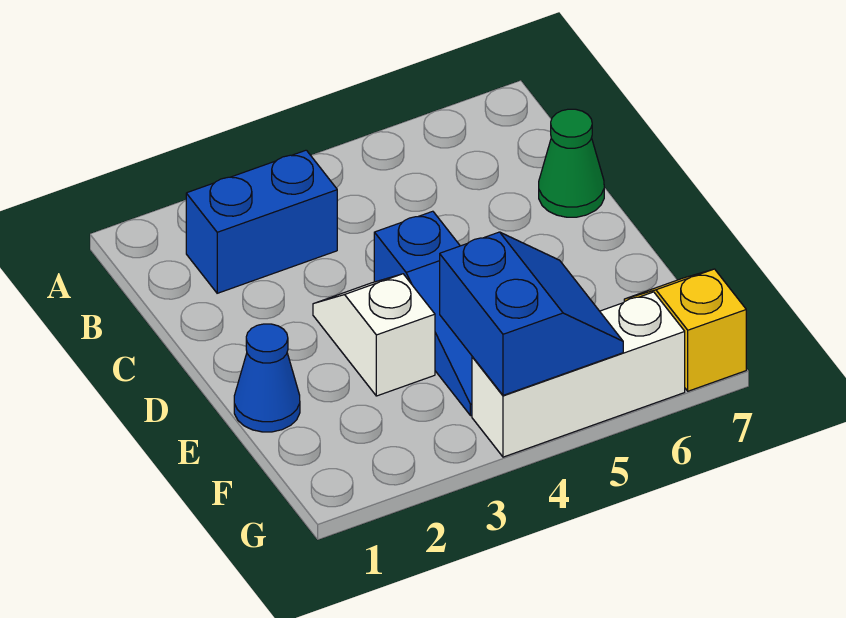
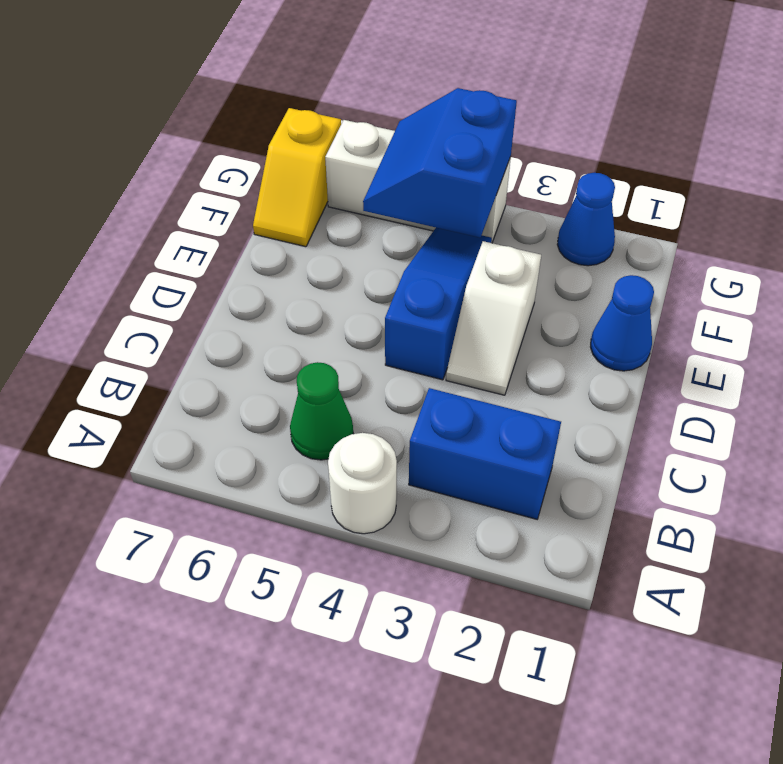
none -> white round brick A4 level 1
green cone C7 level 1 -> green cone B5 level 1
none -> blue cone G2 level 1

